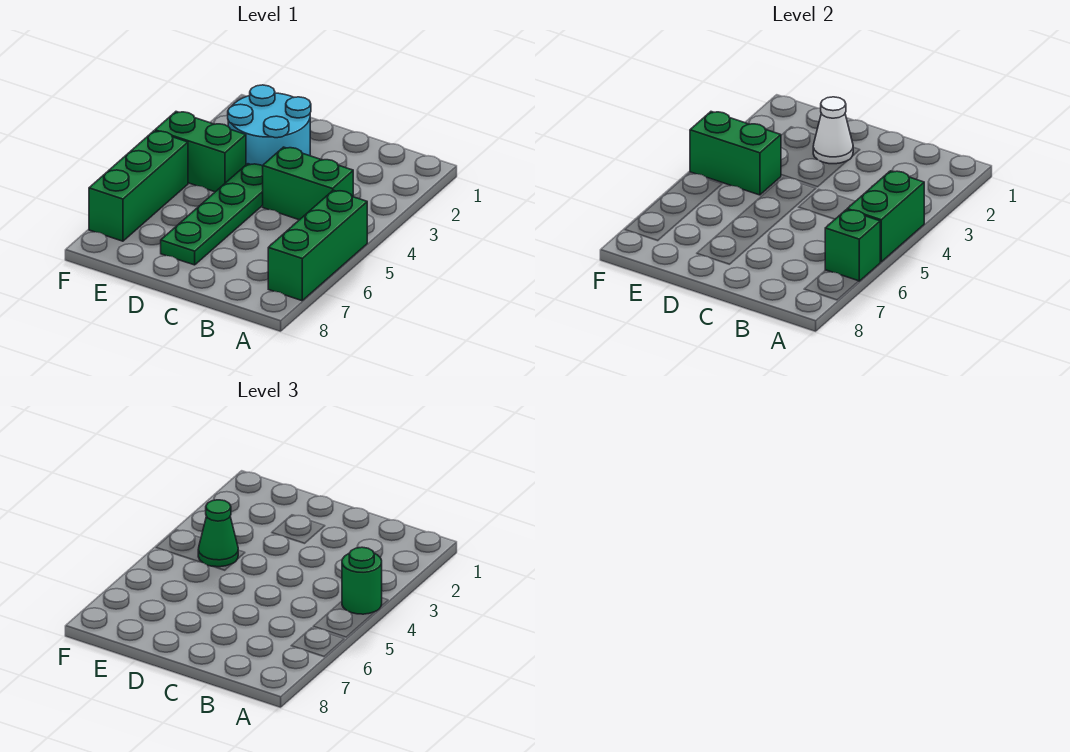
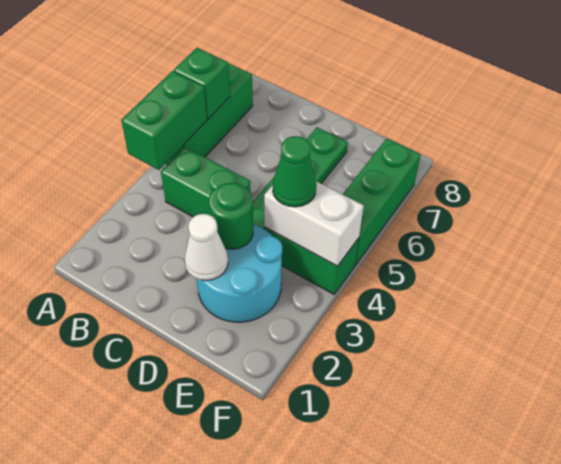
green round brick A4 level 3 -> green round brick D3 level 2
green brick E4:F4 level 2 -> white brick E4:F4 level 2

